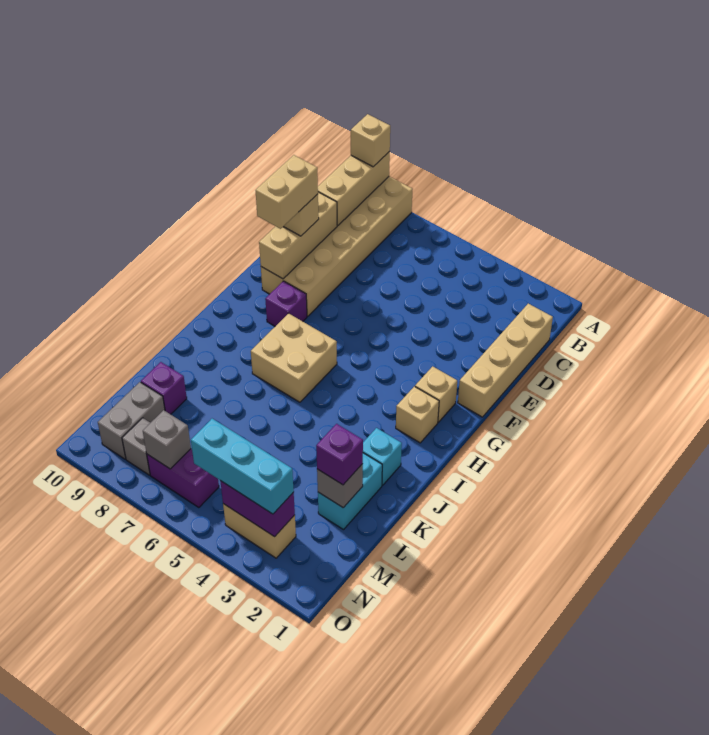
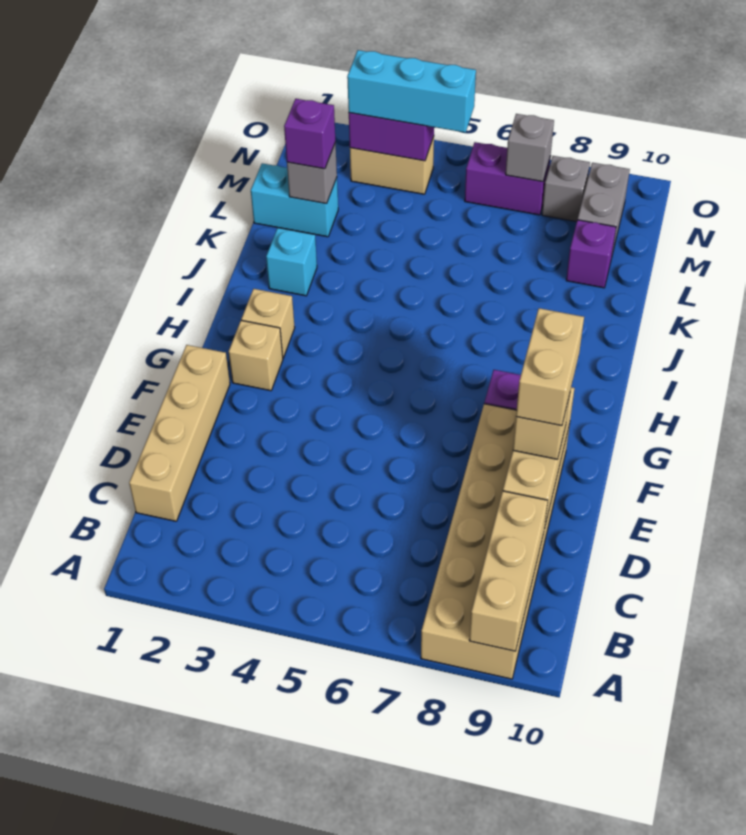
tan brick A9 level 3 -> none
tan brick H6:I7 level 1 -> none
cyan brick K2:L2 level 1 -> cyan brick L1:L2 level 1

